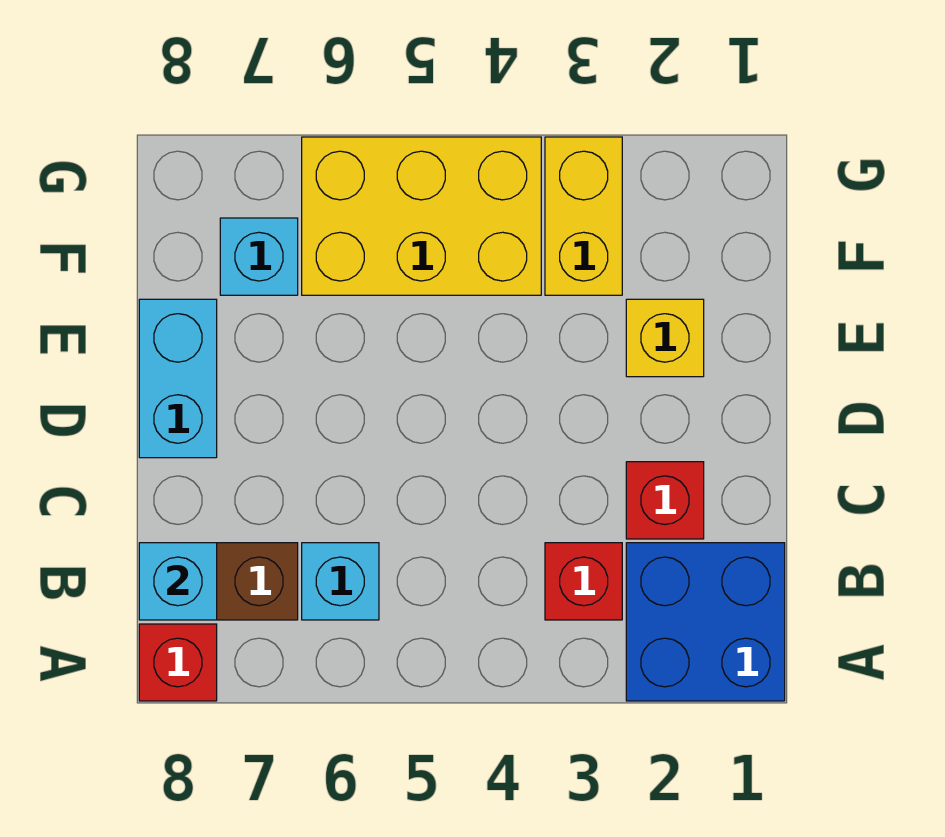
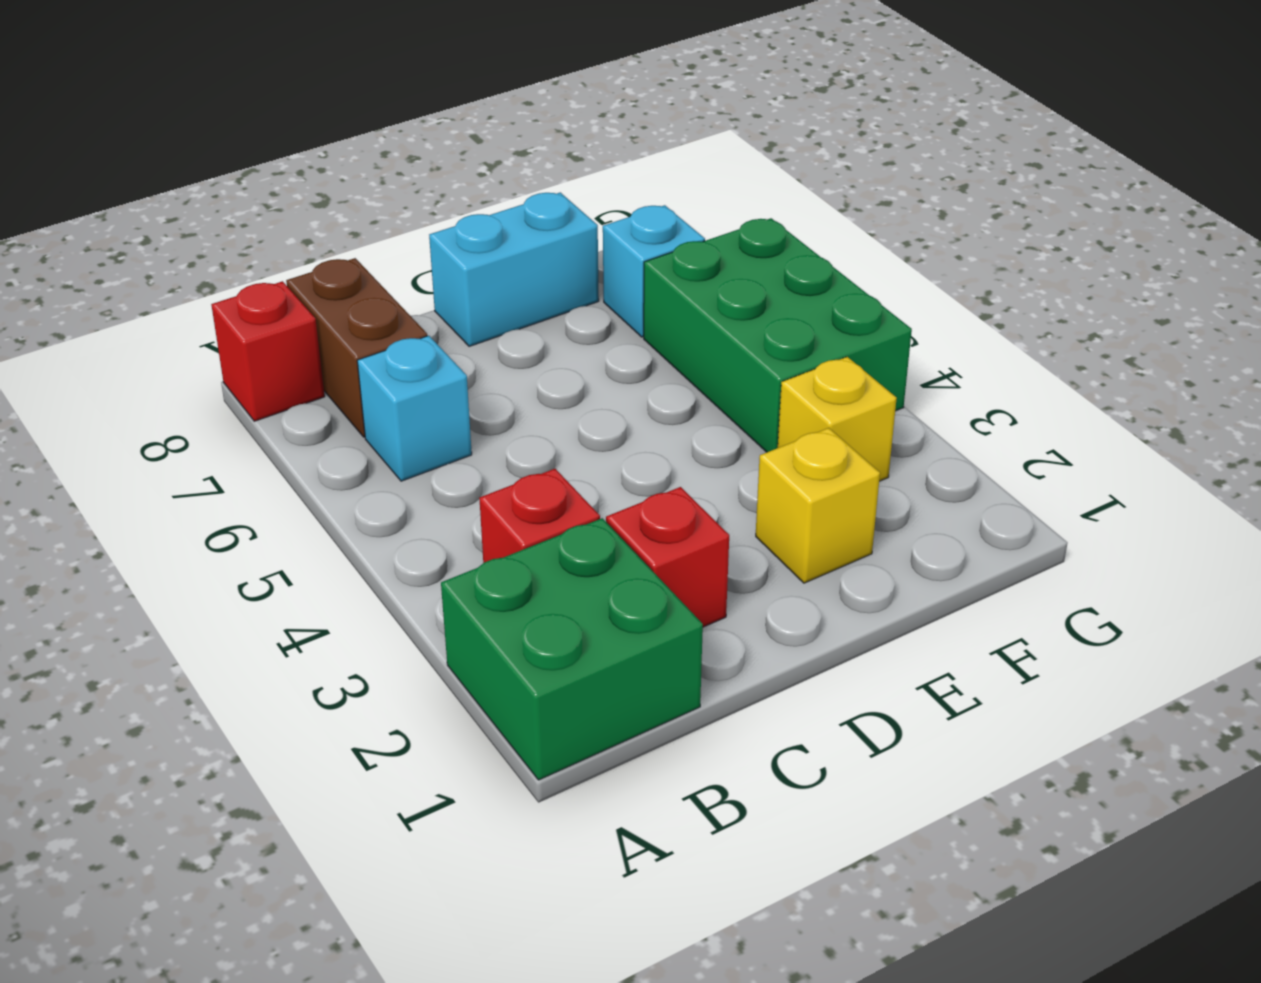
blue brick A1:B2 level 1 -> green brick A1:B2 level 1
cyan brick B8 level 2 -> none
yellow brick F3:G3 level 1 -> yellow brick F3 level 1
yellow brick F4:G6 level 1 -> green brick F4:G6 level 1

